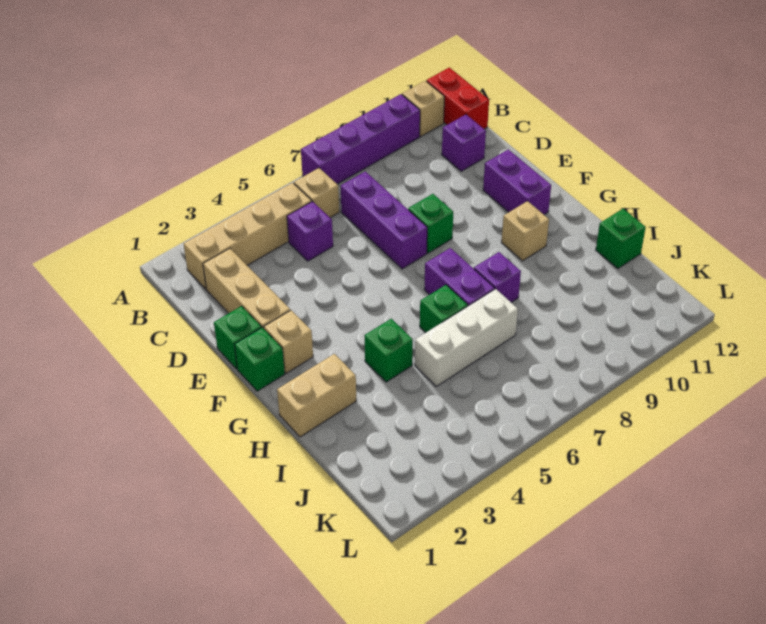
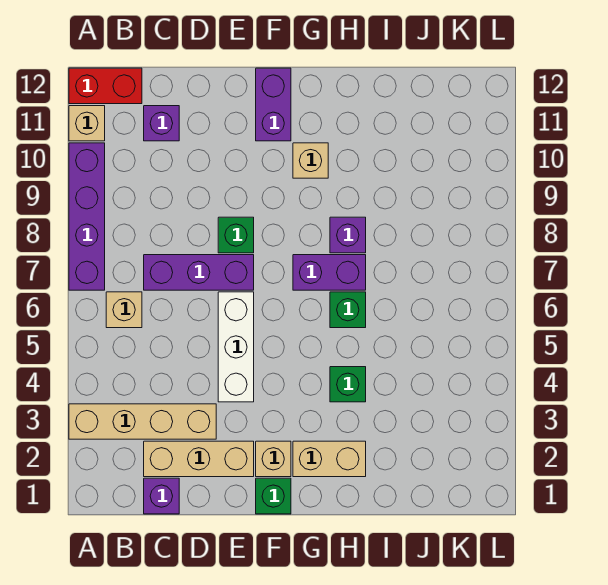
tan brick B2:B5 level 1 -> tan brick A3:D3 level 1
purple brick C5 level 1 -> purple brick C1 level 1
green brick E1 level 1 -> none
purple brick E11:F11 level 1 -> purple brick F11:F12 level 1
tan brick H1:H2 level 1 -> tan brick G2:H2 level 1
white brick I5:I7 level 1 -> white brick E4:E6 level 1
green brick I12 level 1 -> none

